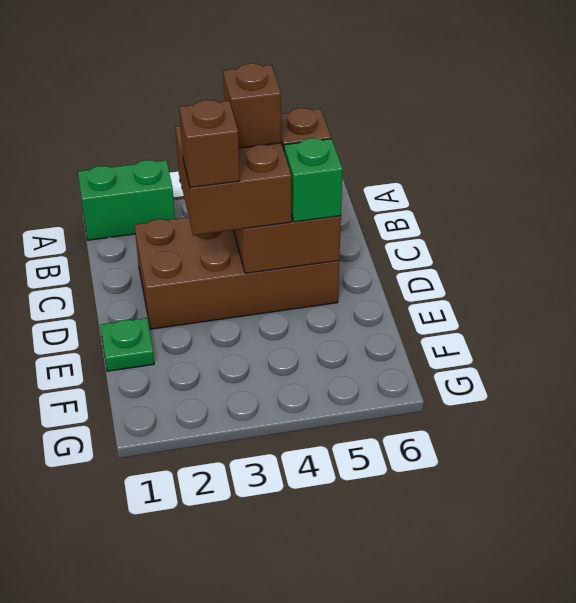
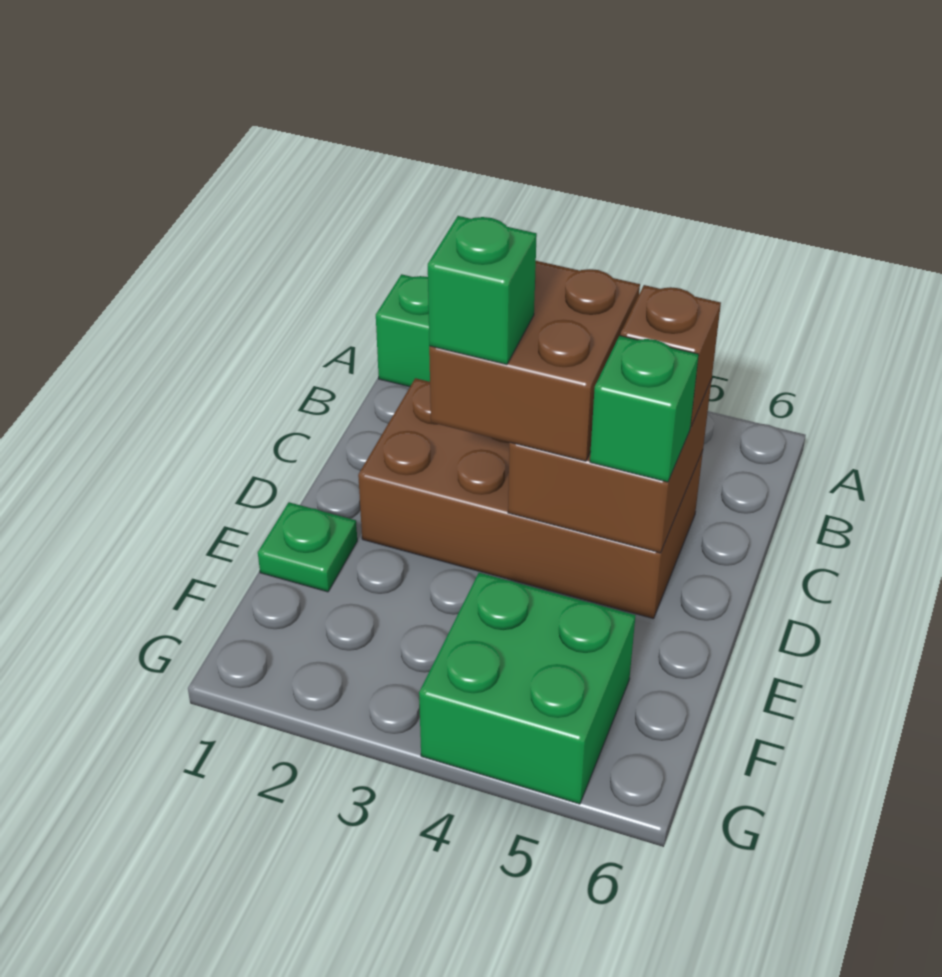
brown brick C4 level 4 -> none
brown brick D3 level 4 -> green brick D3 level 4
none -> green brick F4:G5 level 1

